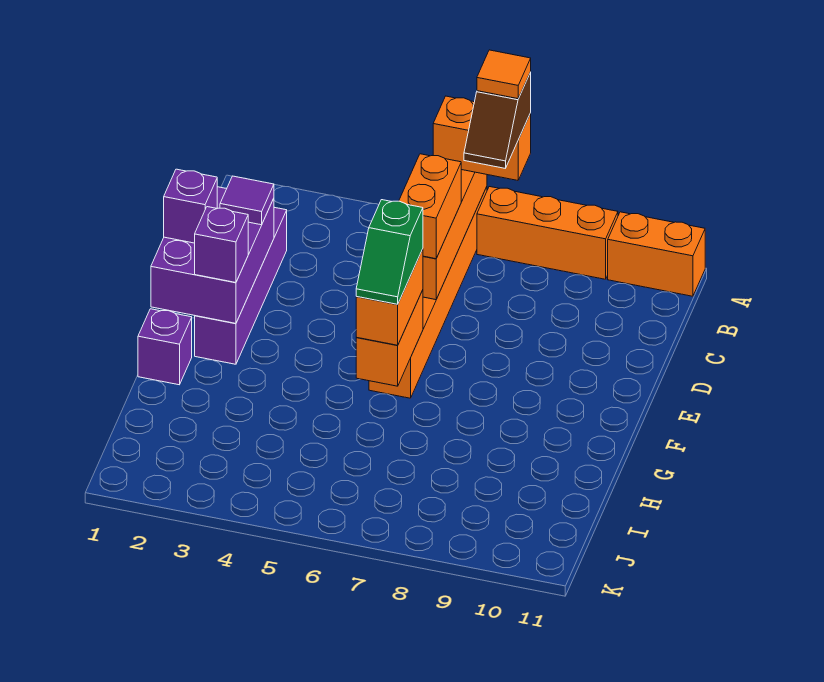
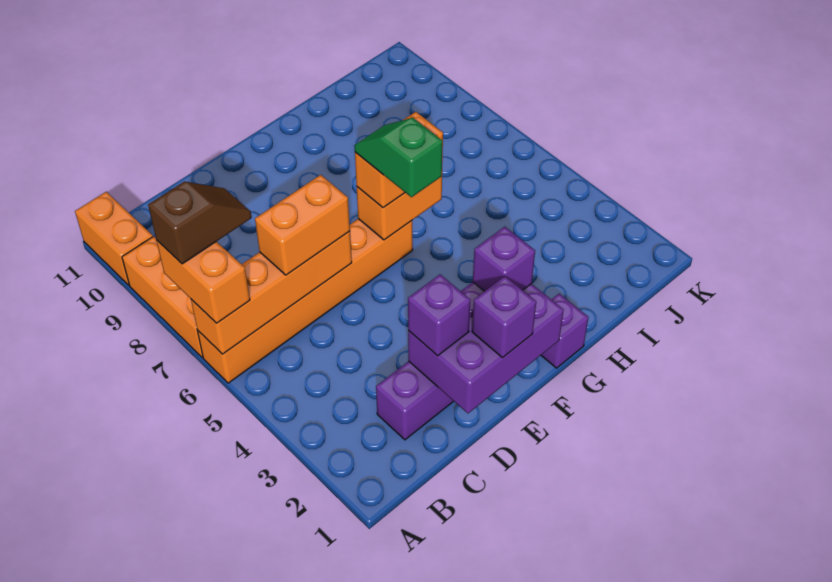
orange tile A7 level 5 -> none
purple tile D2 level 3 -> purple brick D2 level 3
green slope F6:G6 level 4 top F -> green slope F5:F6 level 4 top 5

